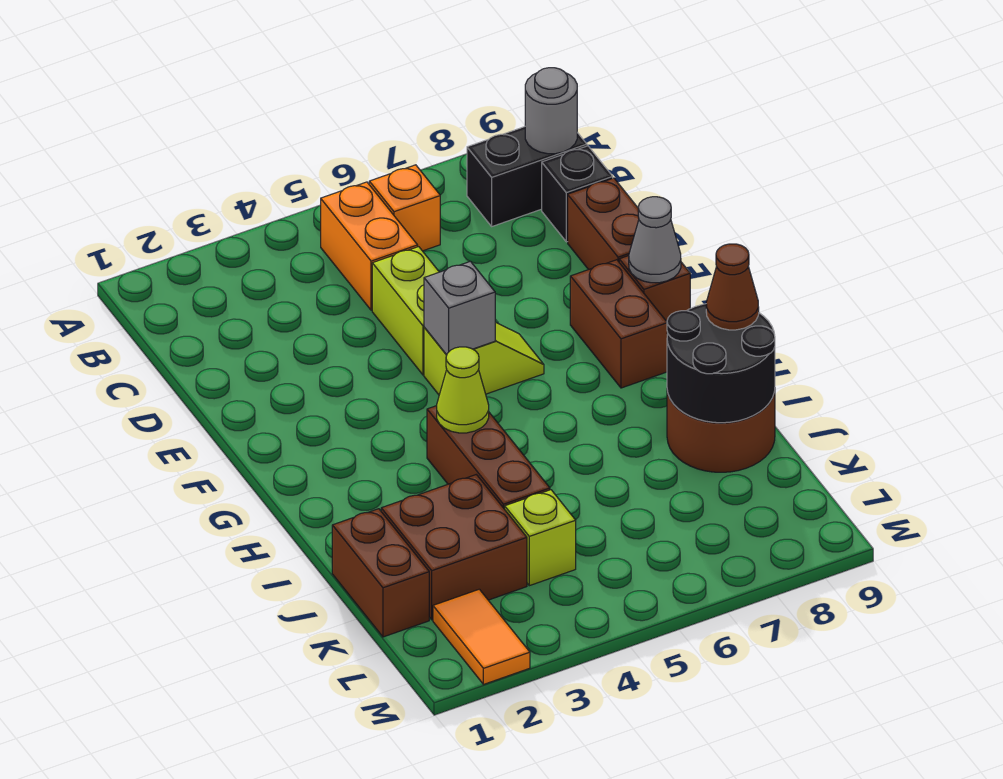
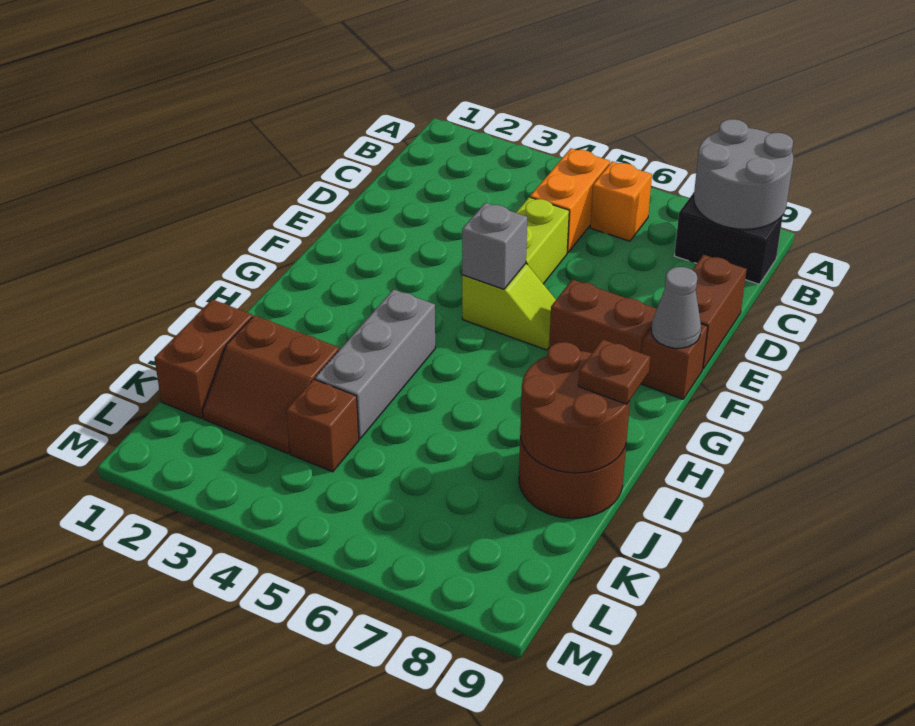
grey round brick B9 level 2 -> grey round brick A8:B9 level 2
black brick C9 level 1 -> none
brown brick F8:G8 level 1 -> brown brick F7:F8 level 1
brown brick H4:J4 level 1 -> grey brick H4:J4 level 1
lime cone H4 level 2 -> none
black round brick I8:J9 level 2 -> brown round brick I8:J9 level 2
brown cone I9 level 3 -> brown plate I9 level 3
brown brick J2:K3 level 1 -> brown slope J2:K3 level 1 top J
lime brick K4 level 1 -> brown brick K4 level 1
orange tile L2:M2 level 1 -> none

